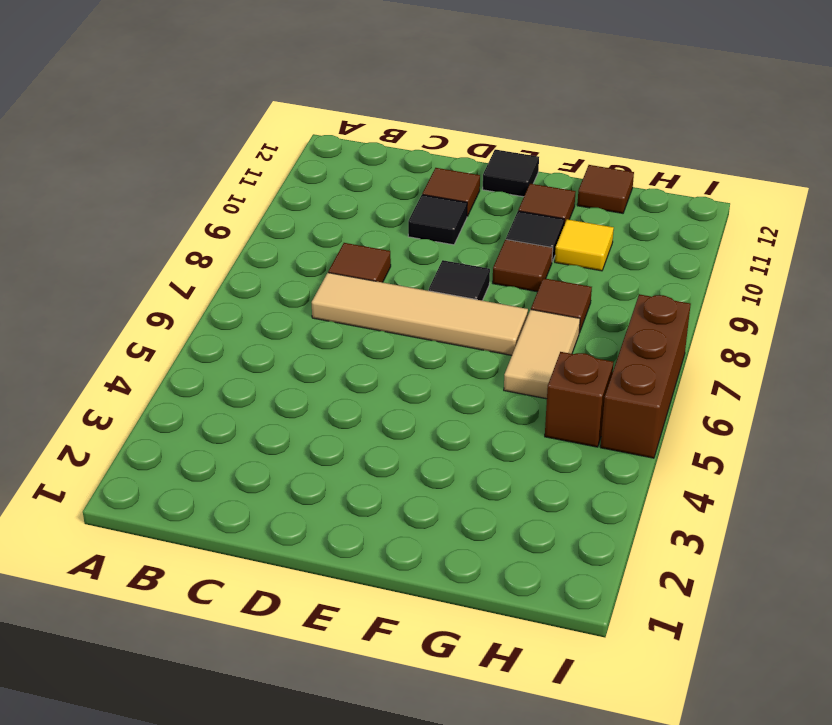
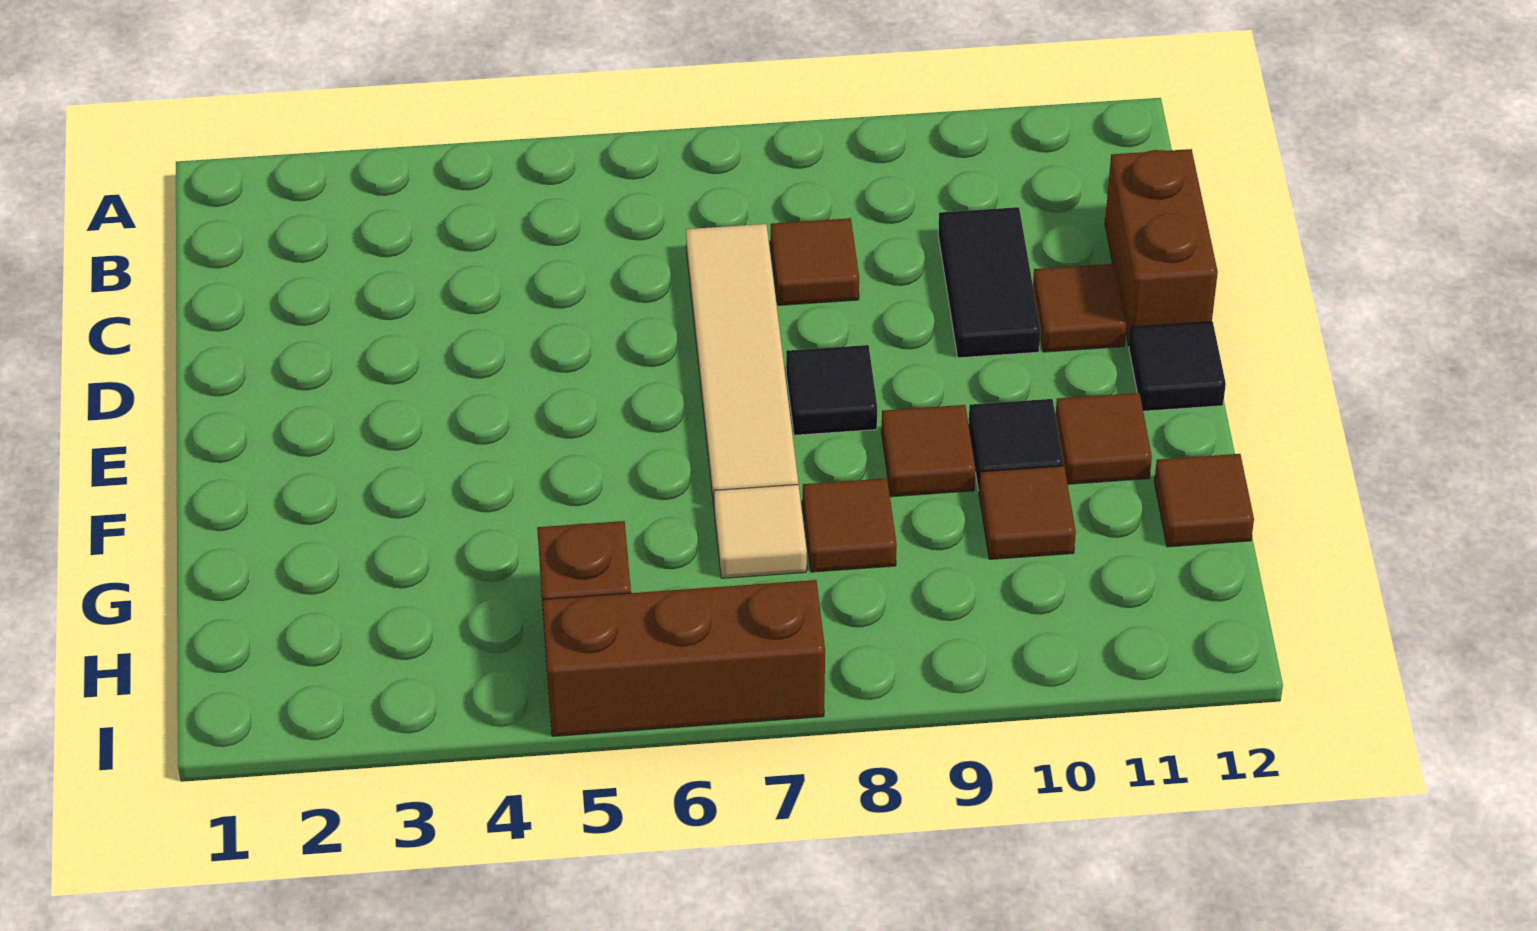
none -> brown brick C12:D12 level 1
black tile D10 level 1 -> black tile C10:D10 level 1
tan tile G6:G7 level 1 -> tan tile G7 level 1
yellow tile G10 level 1 -> brown tile G10 level 1

